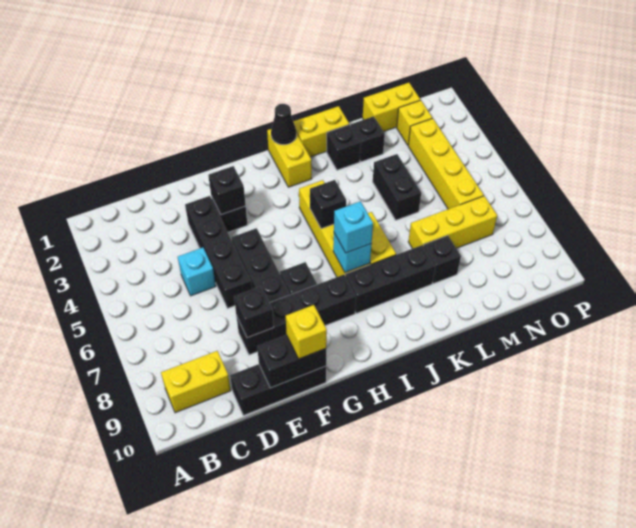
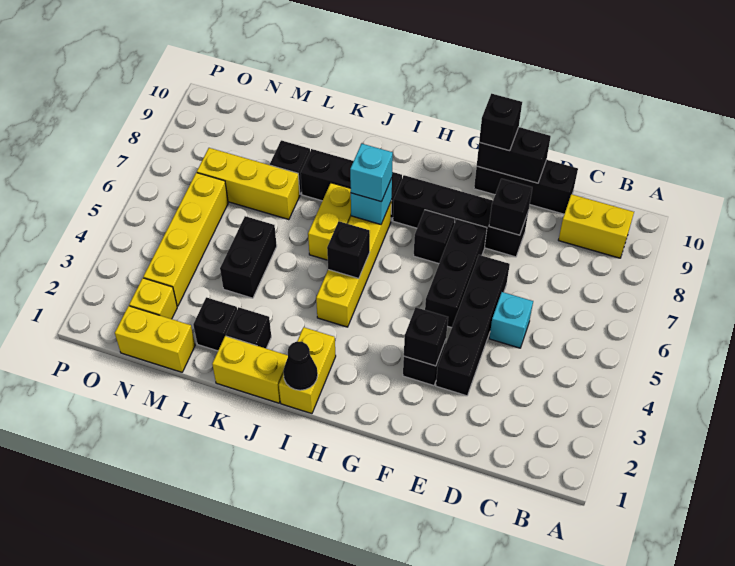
yellow brick F10 level 3 -> black brick F10 level 3

